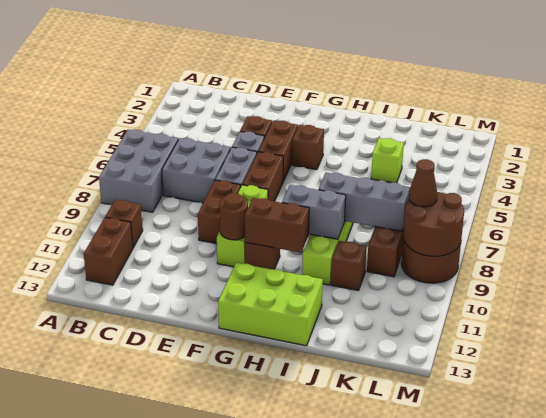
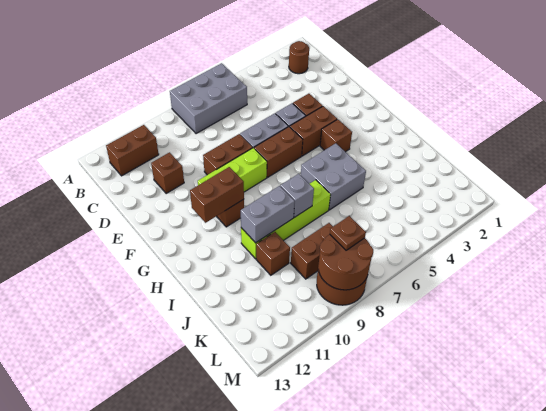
brown brick B10 level 1 -> brown brick D11 level 1
grey brick C6:D7 level 1 -> grey brick H5:I6 level 1
brown round brick F10 level 2 -> brown round brick B2 level 1
brown brick G10:H10 level 2 -> brown brick G10:G11 level 2
lime brick G12:I13 level 1 -> none
grey brick H9:I9 level 2 -> grey brick I9:I10 level 2
grey brick I8:K8 level 2 -> grey brick I8 level 2
lime brick J4 level 1 -> none
brown cone L8 level 3 -> brown plate L8 level 3

